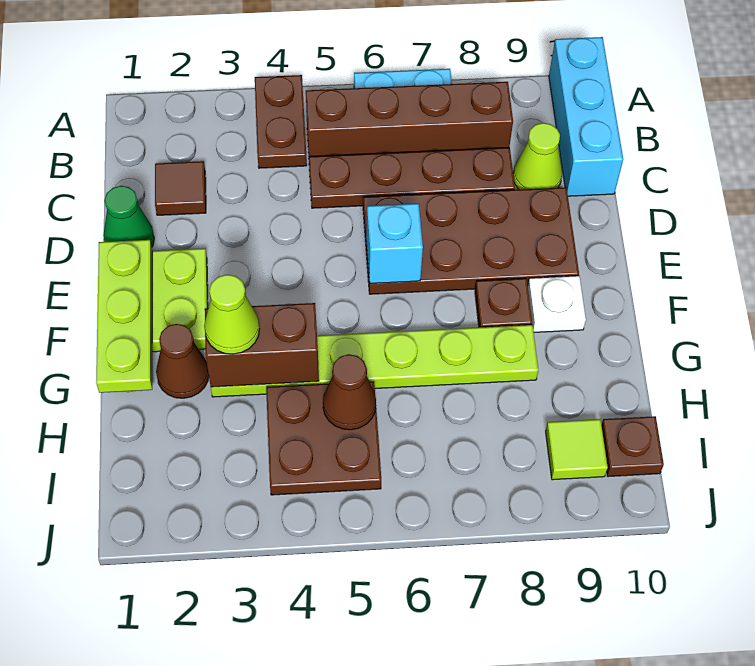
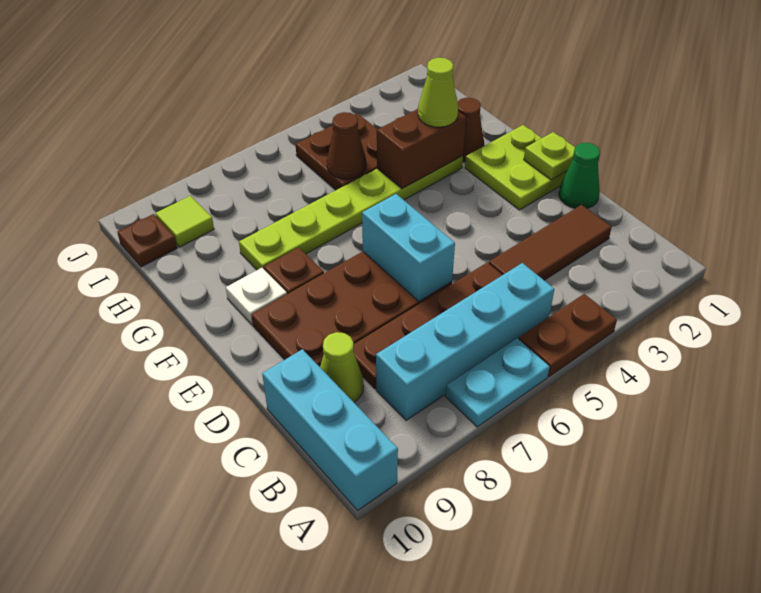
brown plate A4:B4 level 1 -> brown plate A4:A5 level 1
brown brick B5:B8 level 1 -> cyan brick B5:B8 level 1
brown tile C2 level 1 -> brown tile C2:C4 level 1
lime plate E1:G1 level 2 -> lime plate E1 level 2
cyan brick E6 level 2 -> cyan brick D6:E6 level 2

